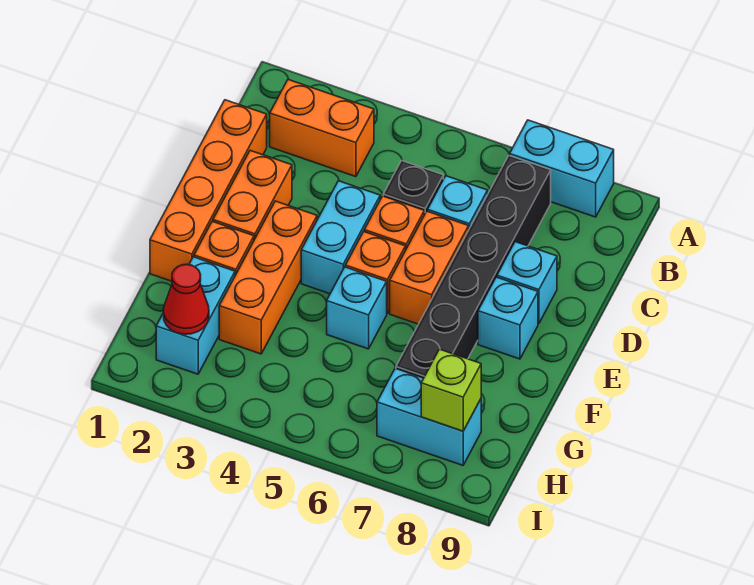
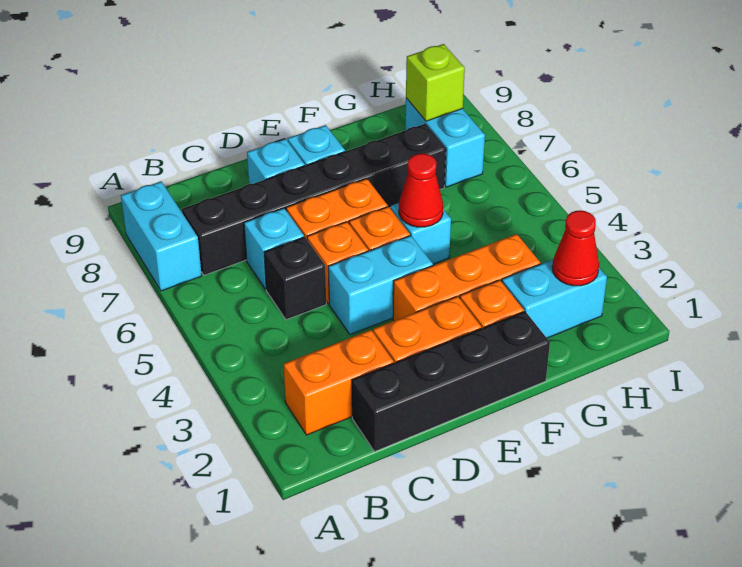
orange brick B2:B3 level 1 -> orange brick B2:C2 level 1
orange brick C1:F1 level 1 -> black brick C1:F1 level 1
none -> red cone F5 level 2

